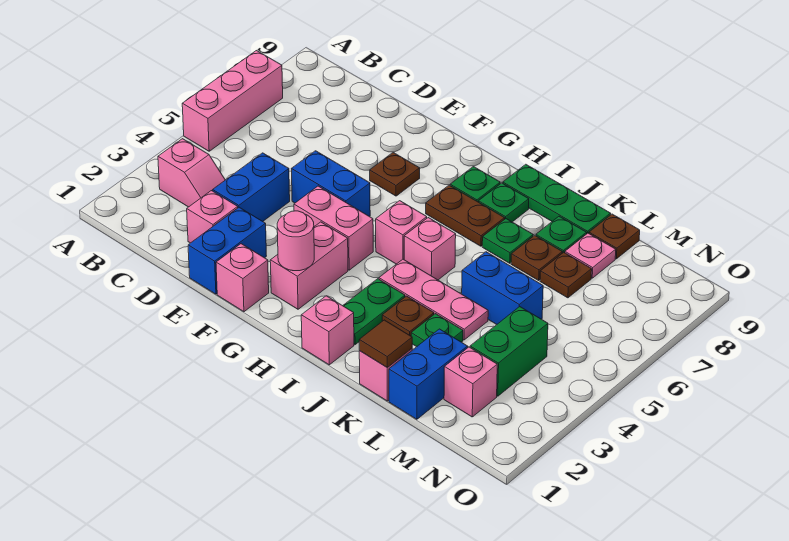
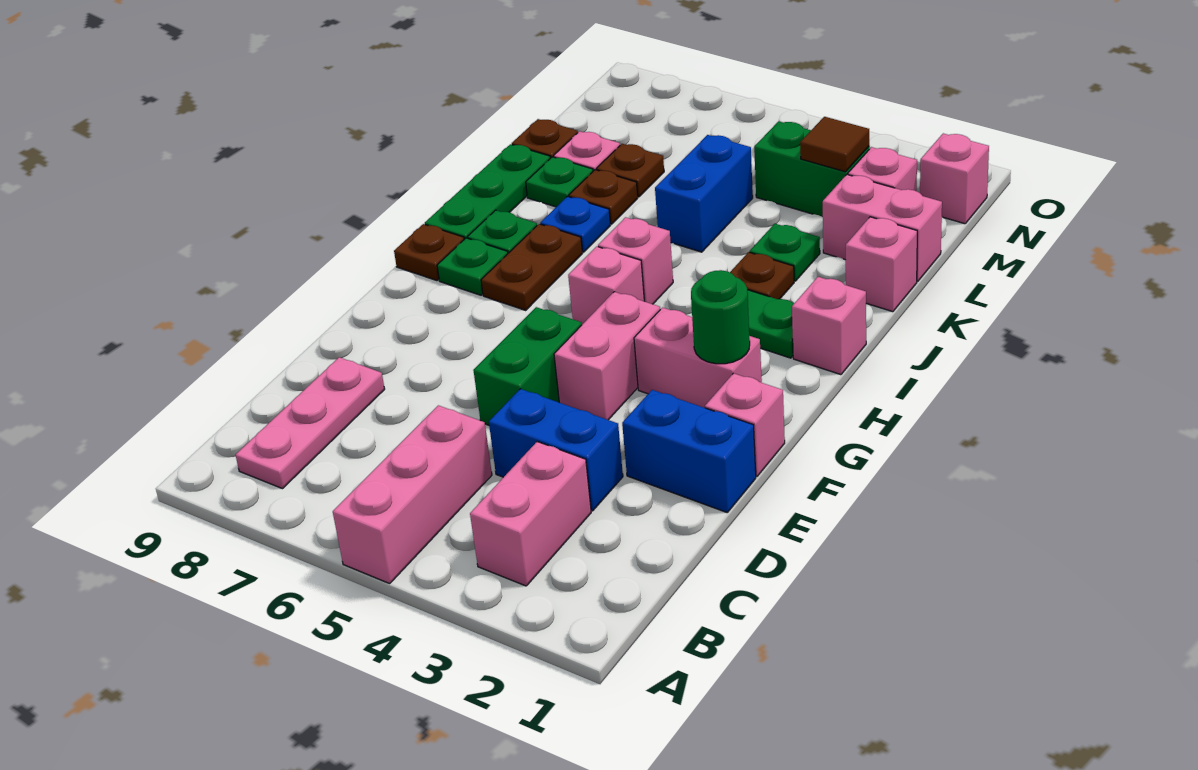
pink brick A5:A7 level 1 -> pink brick A5:C5 level 1
pink slope B3:C3 level 1 top B -> pink brick B3:C3 level 1
pink brick D2 level 1 -> pink brick N1 level 1
blue brick E5:F5 level 1 -> green brick E5:F5 level 1
brown plate F7 level 1 -> brown plate H9 level 1
pink round brick G2 level 2 -> green round brick G2 level 2
pink plate I4:K4 level 1 -> pink plate B8:D8 level 1
green plate J7 level 1 -> blue plate J7 level 1
brown tile K1 level 2 -> brown tile M3 level 2
blue brick L1:L2 level 1 -> pink brick L1:L2 level 1

